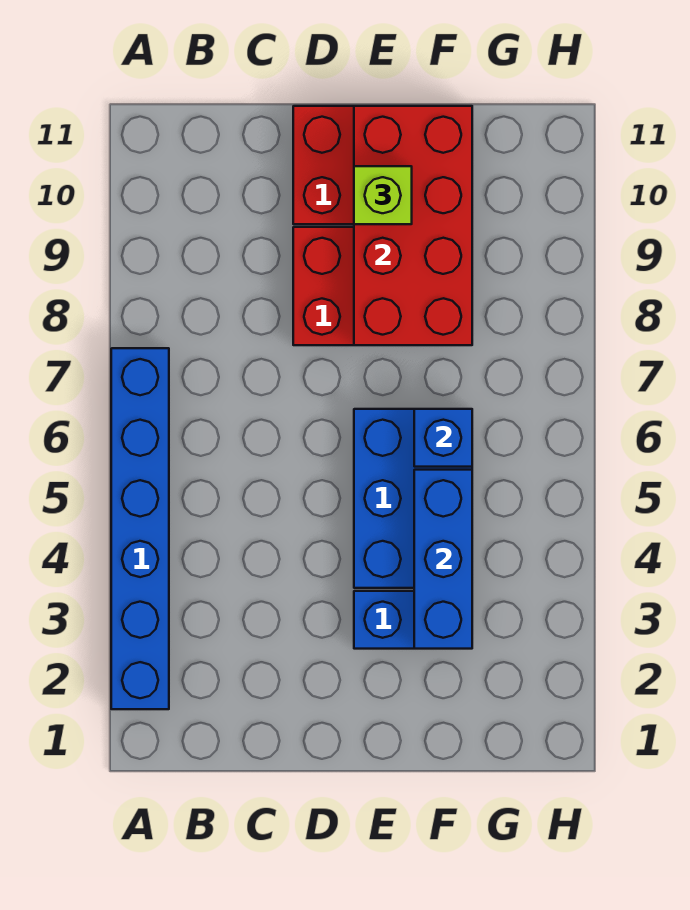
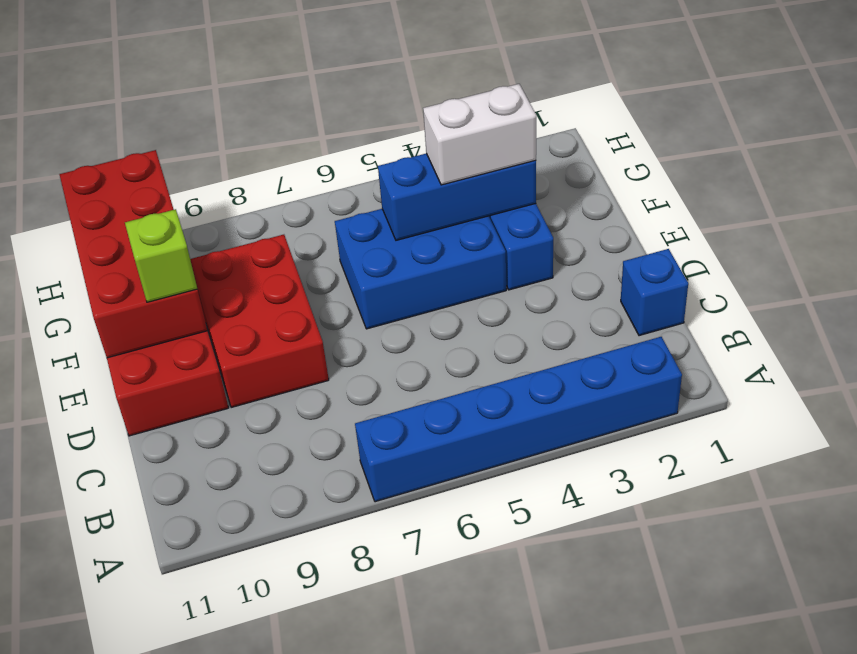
red brick E8:F11 level 2 -> red brick E10:H11 level 2
none -> white brick F3:F4 level 3
blue brick F6 level 2 -> blue brick C1 level 1

